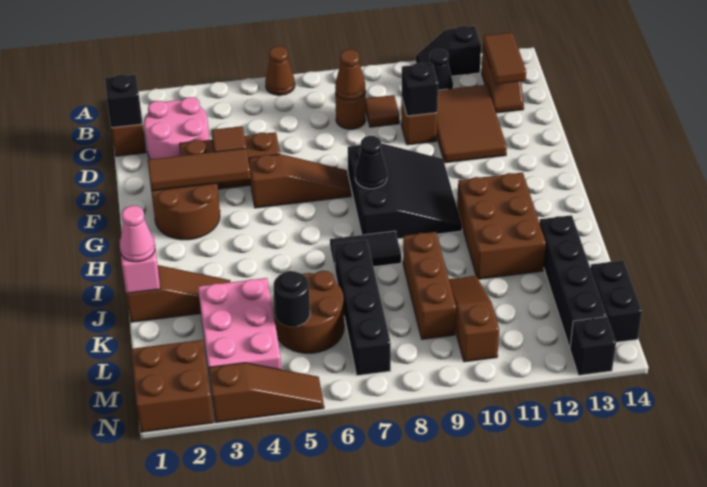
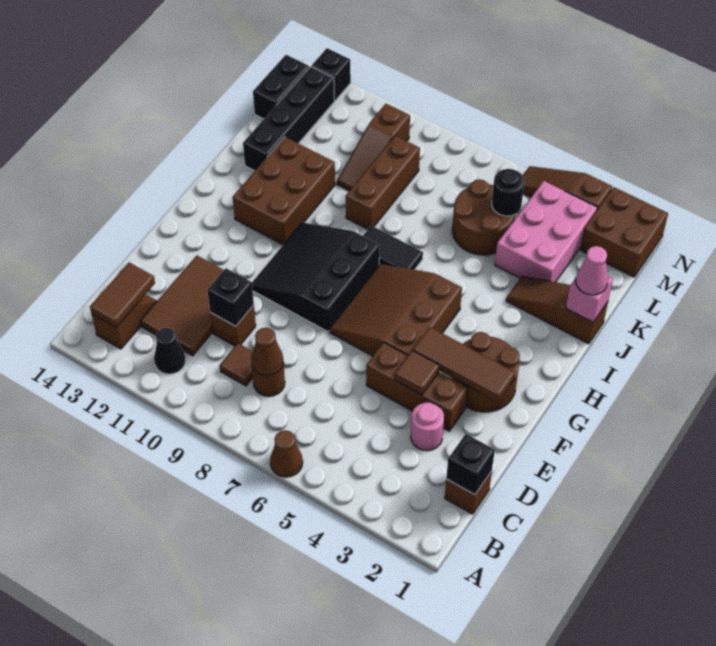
black slope A11:A12 level 1 top 12 -> none
pink round brick C2:D3 level 1 -> pink round brick D3 level 1
brown slope F5:F7 level 1 top 5 -> brown slope F5:H7 level 1 top 5
black cone G8 level 2 -> none
black brick J7:M7 level 1 -> none

